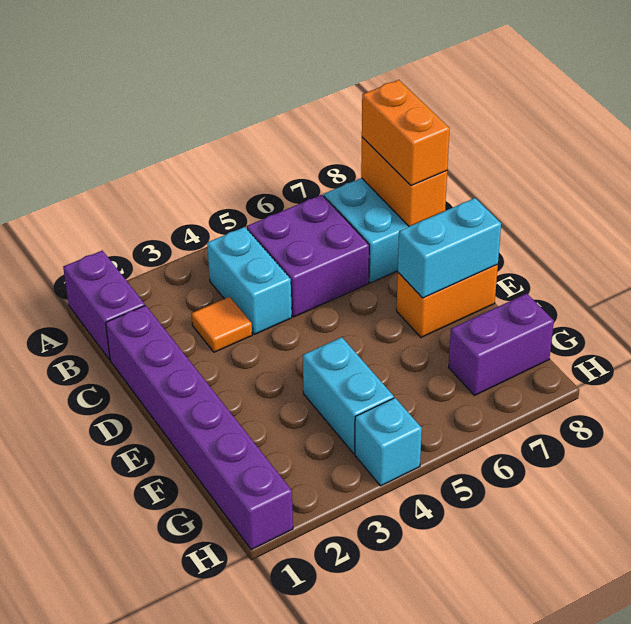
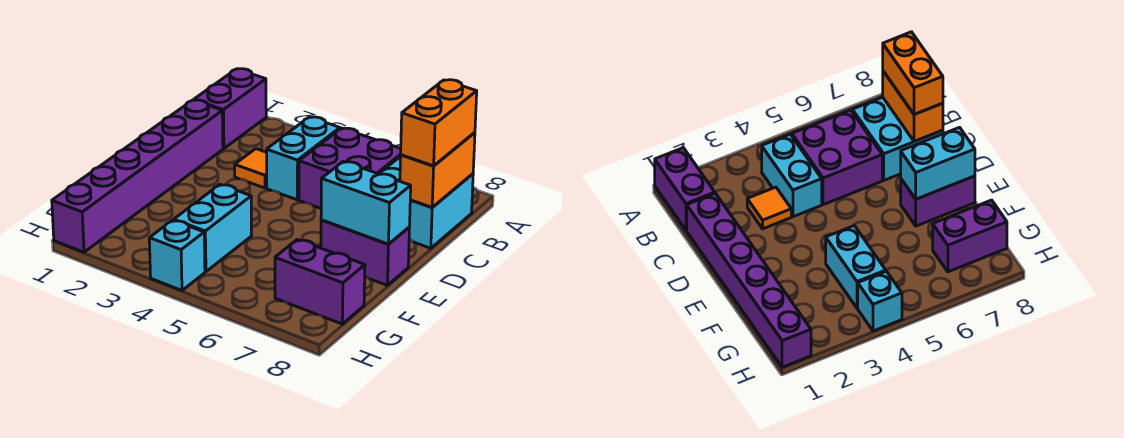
orange brick E7:E8 level 1 -> purple brick E7:E8 level 1

